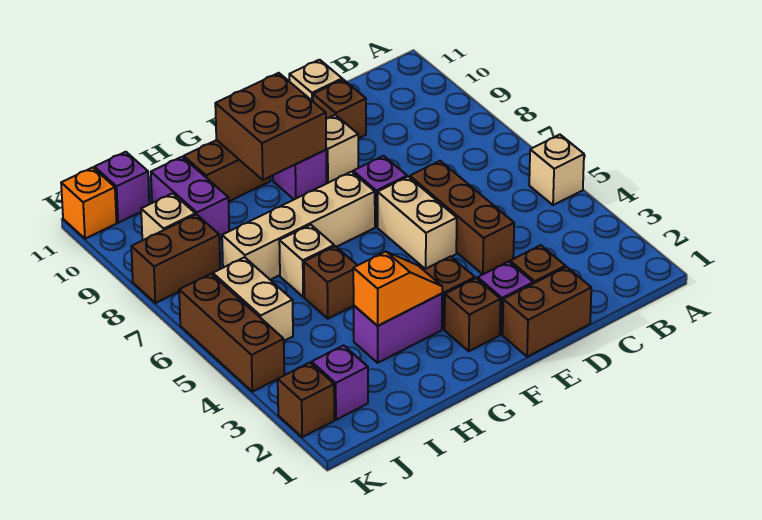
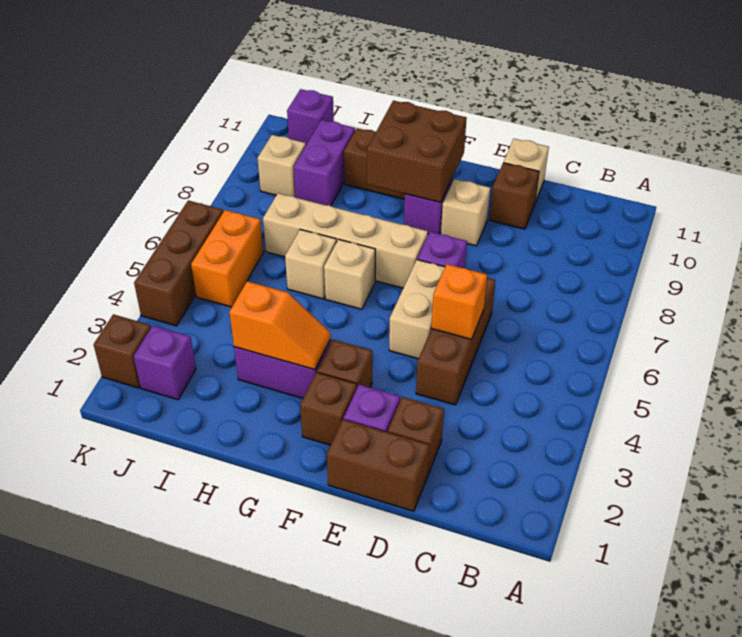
tan brick A5 level 1 -> tan brick G6 level 1
brown brick H5 level 1 -> none
tan brick J5:J6 level 1 -> orange brick J5:J6 level 1
brown brick J8:K8 level 1 -> none
orange brick K11 level 1 -> orange brick D5 level 2

